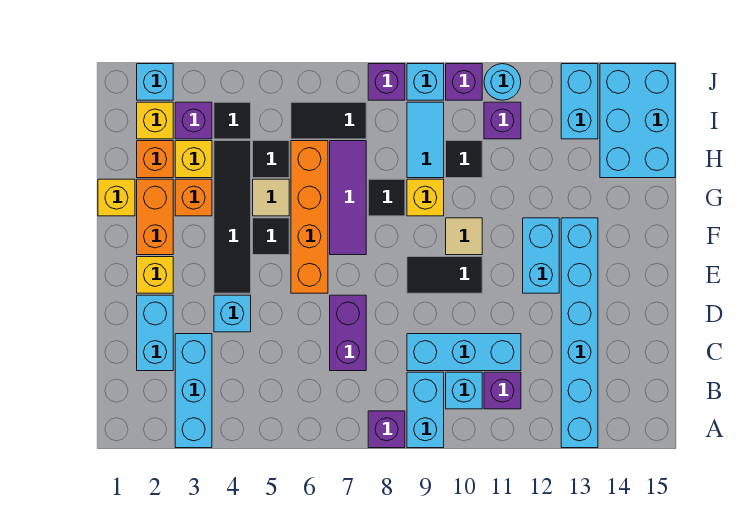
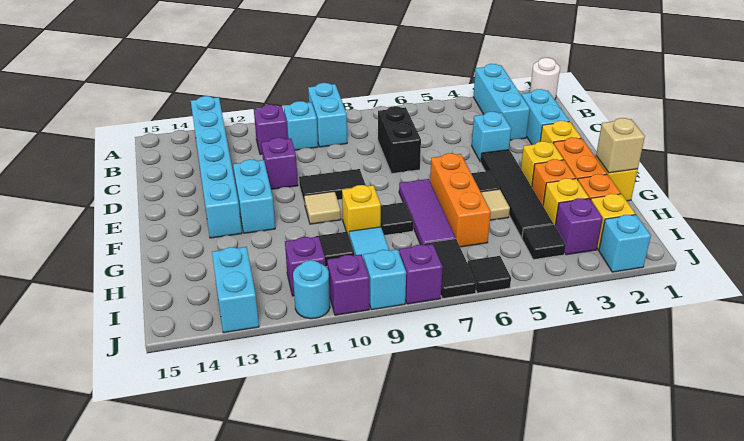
none -> white round brick A1 level 1
purple brick A8 level 1 -> purple brick D11 level 1
purple brick C7:D7 level 1 -> black brick C7:D7 level 1
cyan brick C9:C11 level 1 -> none
orange brick E6:H6 level 1 -> orange brick F6:H6 level 1
none -> yellow brick F3 level 1
none -> tan brick G1 level 2
black tile H5 level 1 -> black tile J6 level 1
cyan brick H14:J15 level 1 -> none
black tile I6:I7 level 1 -> black tile I7:J7 level 1

